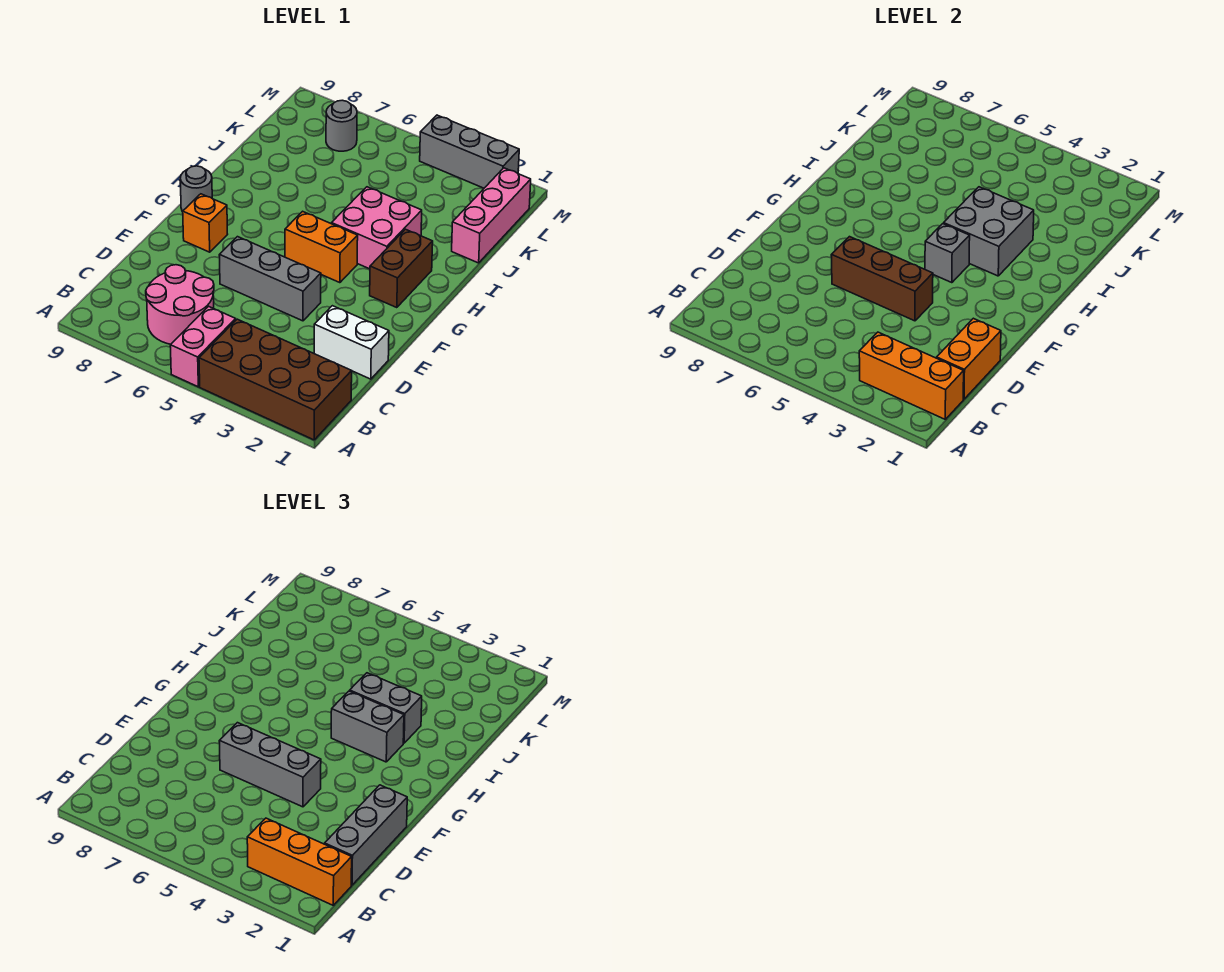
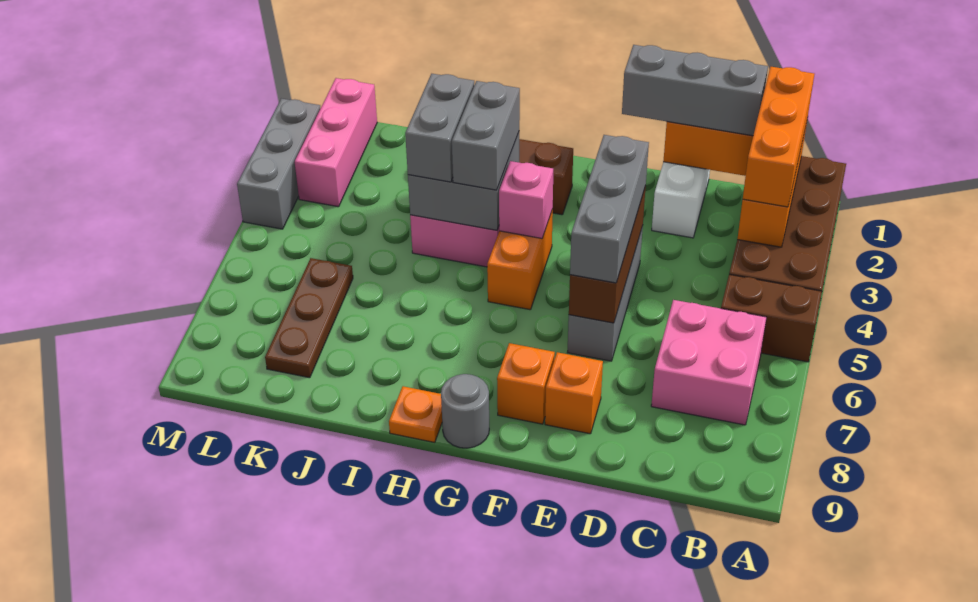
pink brick A5:B5 level 1 -> brown brick A5:B5 level 1
pink round brick B6:C7 level 1 -> pink brick B6:C7 level 1
none -> orange brick E8 level 1
grey brick G4 level 2 -> pink brick G4 level 2
none -> orange plate H9 level 1
pink brick J1:L1 level 1 -> pink brick L1:L3 level 1
none -> brown plate K6:K8 level 1
grey round brick L7 level 1 -> none

